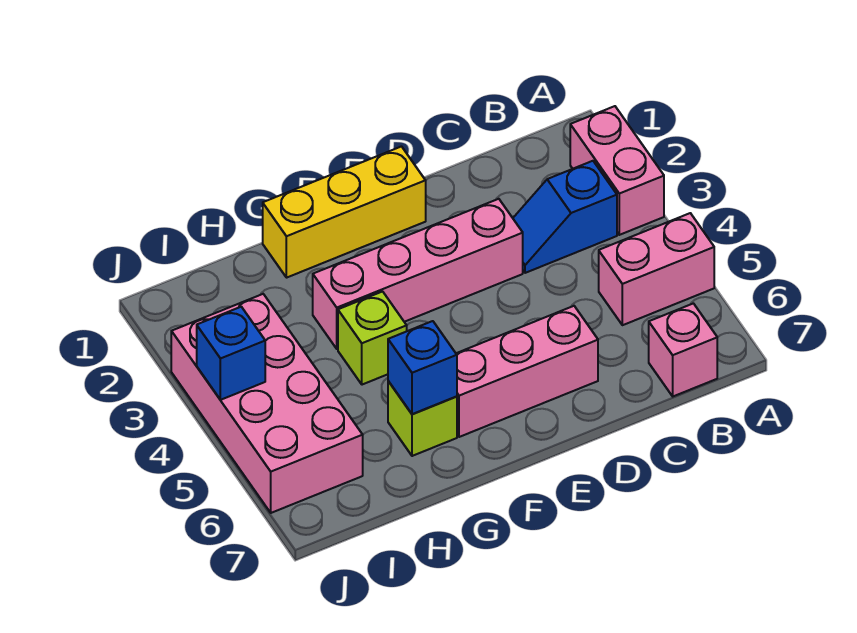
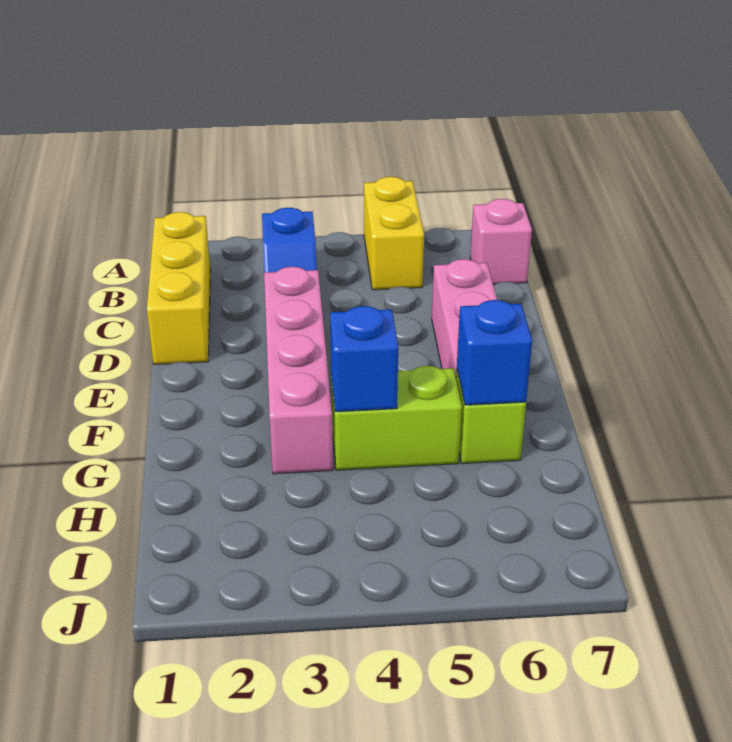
pink brick A2:A3 level 1 -> none
pink brick A5:B5 level 1 -> yellow brick A5:B5 level 1
yellow brick E1:G1 level 1 -> yellow brick B1:D1 level 1
lime brick G4 level 1 -> lime brick G4:G5 level 1
pink brick I3:J6 level 1 -> none
blue brick J4 level 2 -> blue brick G4 level 2

